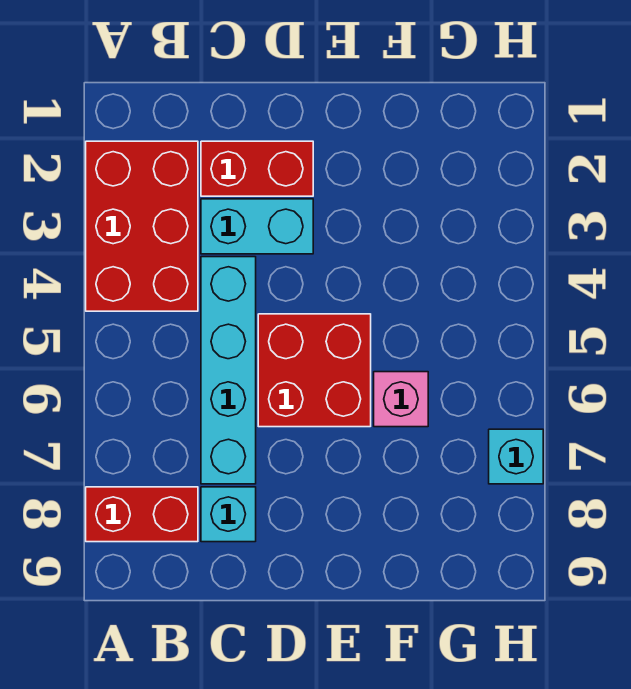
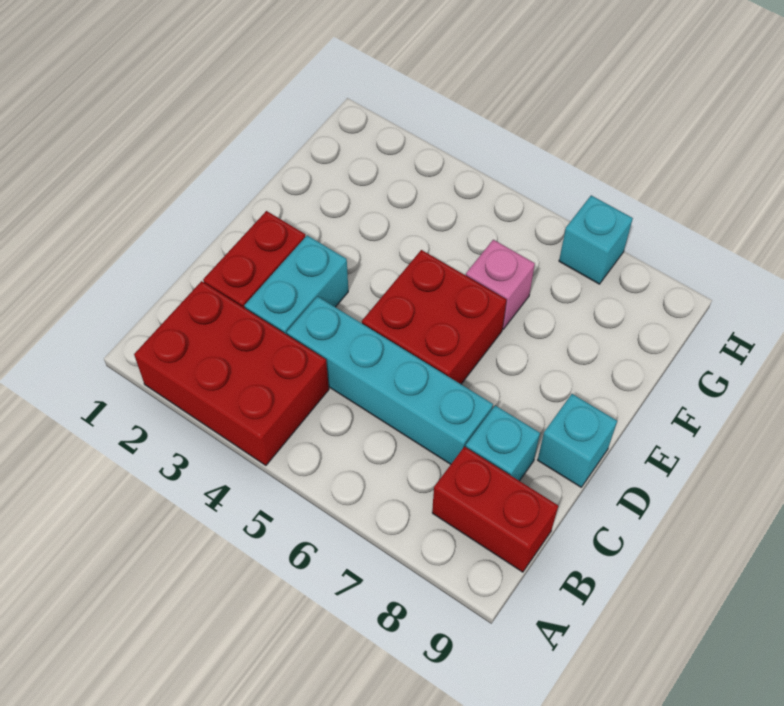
red brick A8:B8 level 1 -> red brick B8:B9 level 1
none -> cyan brick D9 level 1

